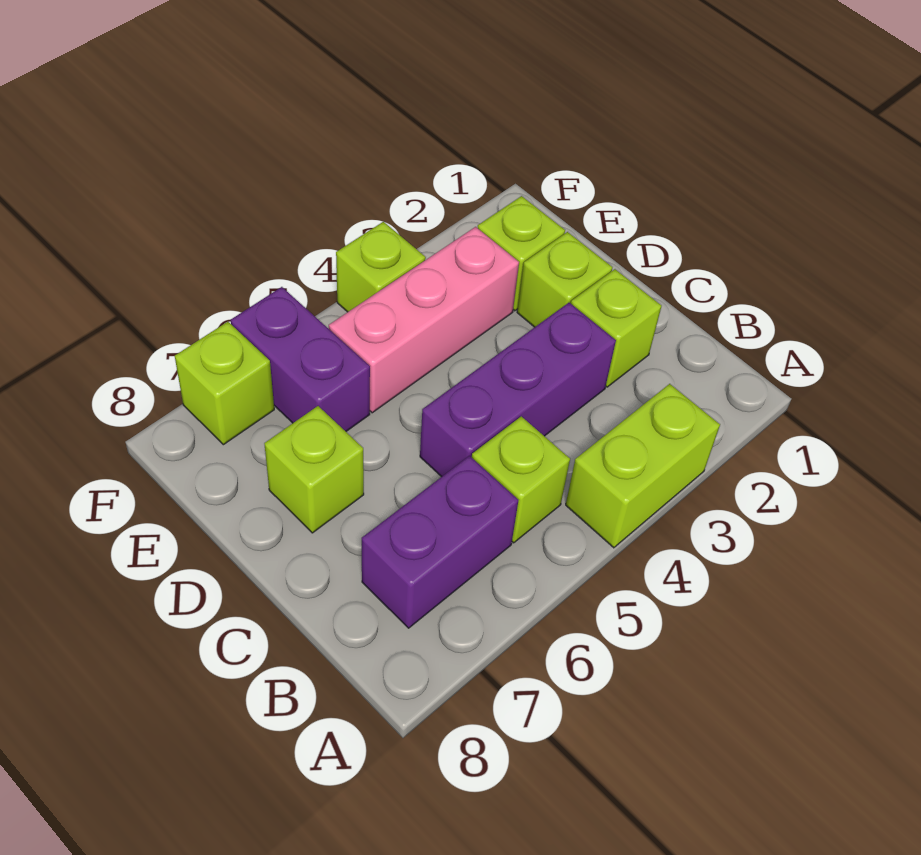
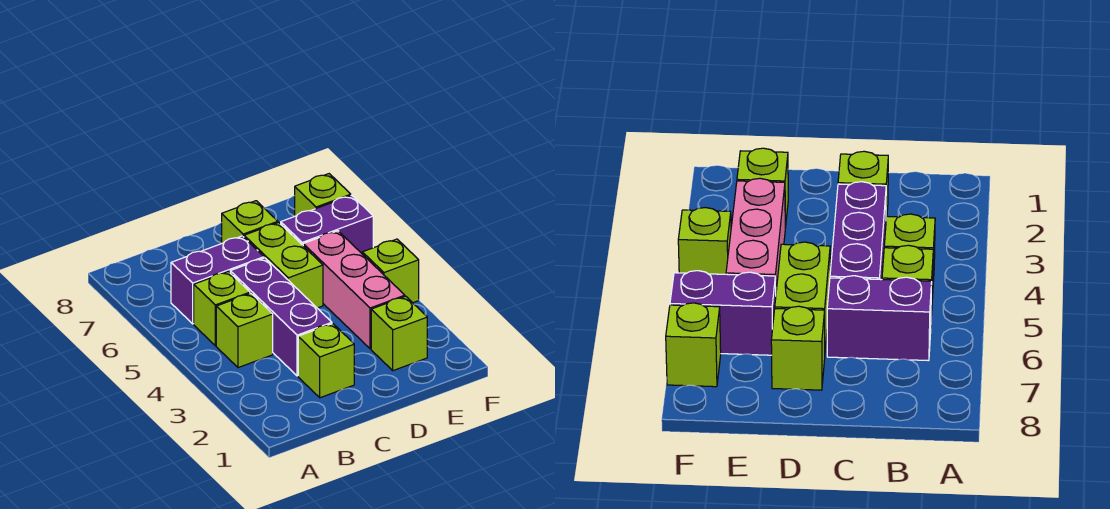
lime brick A3:A4 level 1 -> lime brick D5:D6 level 1
purple brick B6:B7 level 1 -> purple brick B6:C6 level 1
lime brick D2 level 1 -> lime brick B4 level 1

